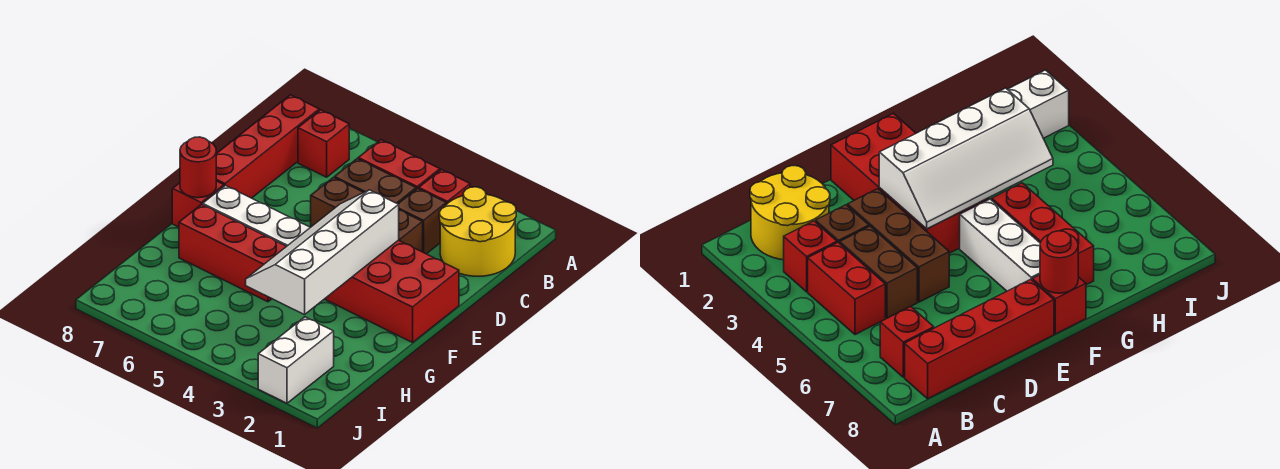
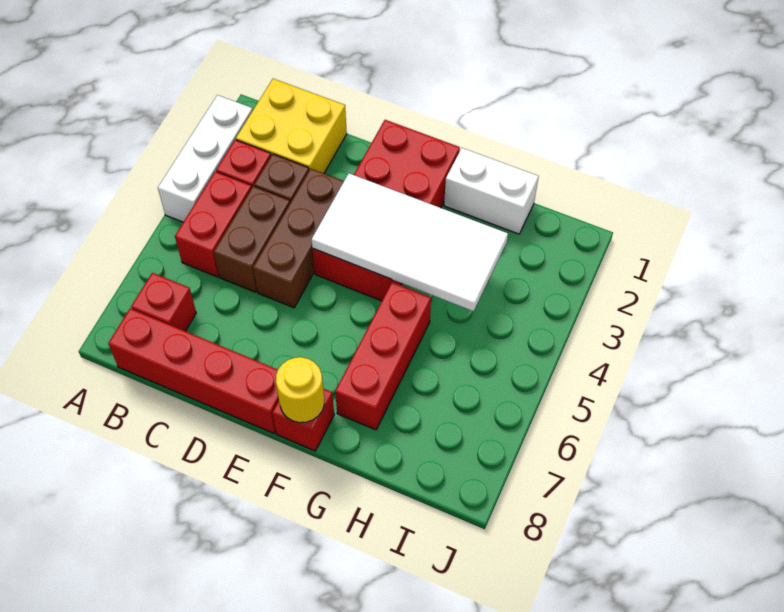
yellow round brick B1:C2 level 1 -> yellow brick B1:C2 level 1
white slope E3:H4 level 2 top 3 -> white tile E3:H4 level 2
white brick F5:F7 level 1 -> white brick A2:A4 level 1
red round brick F8 level 2 -> yellow round brick F8 level 2
white brick I2:J2 level 1 -> white brick G1:H1 level 1

